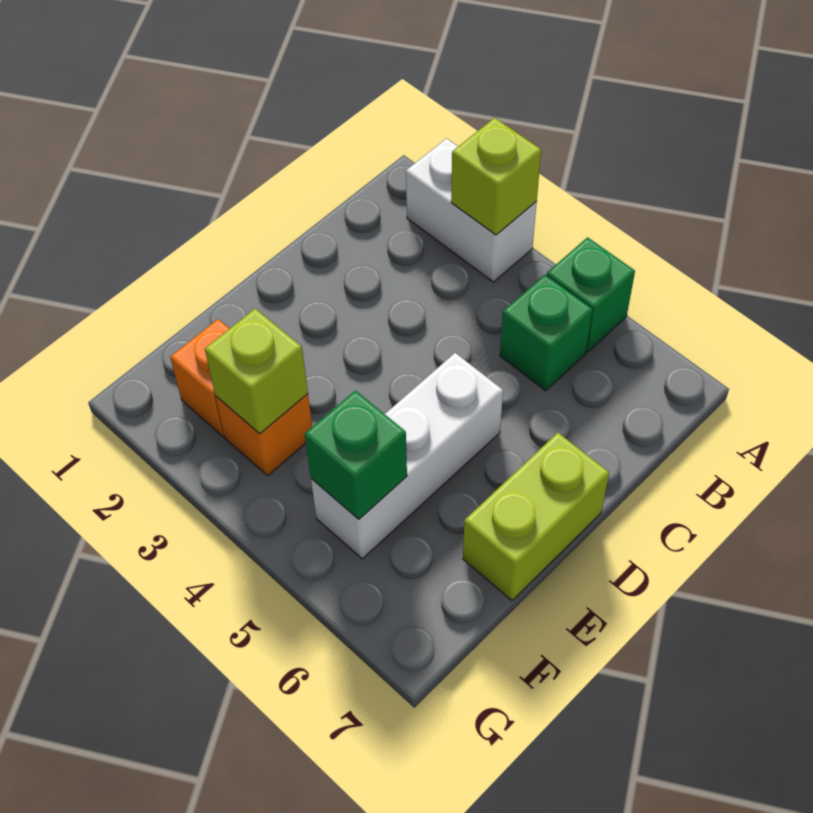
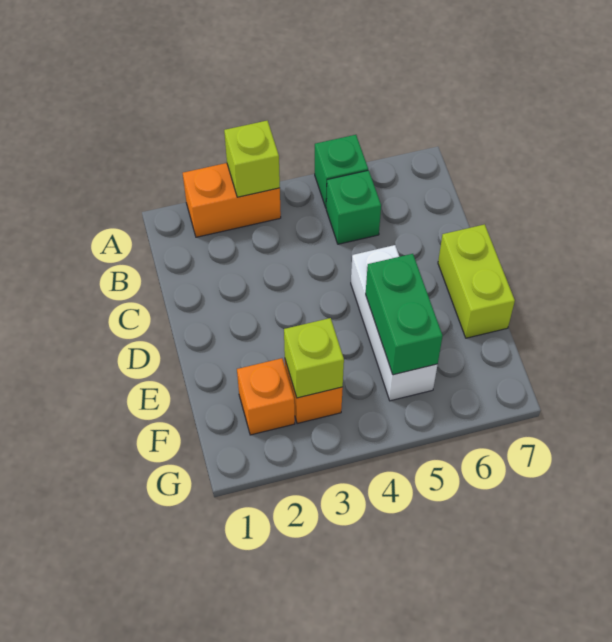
white brick A2:A3 level 1 -> orange brick A2:A3 level 1
green brick F5 level 2 -> green brick E5:F5 level 2

